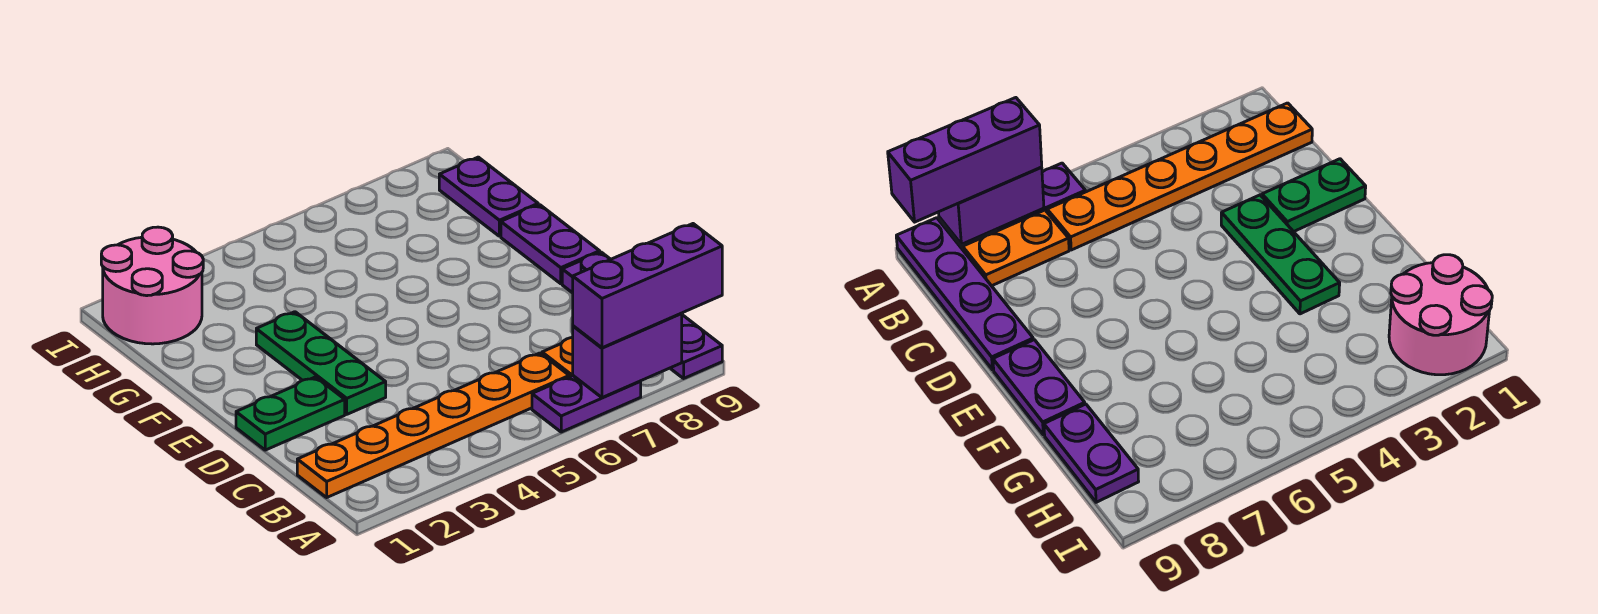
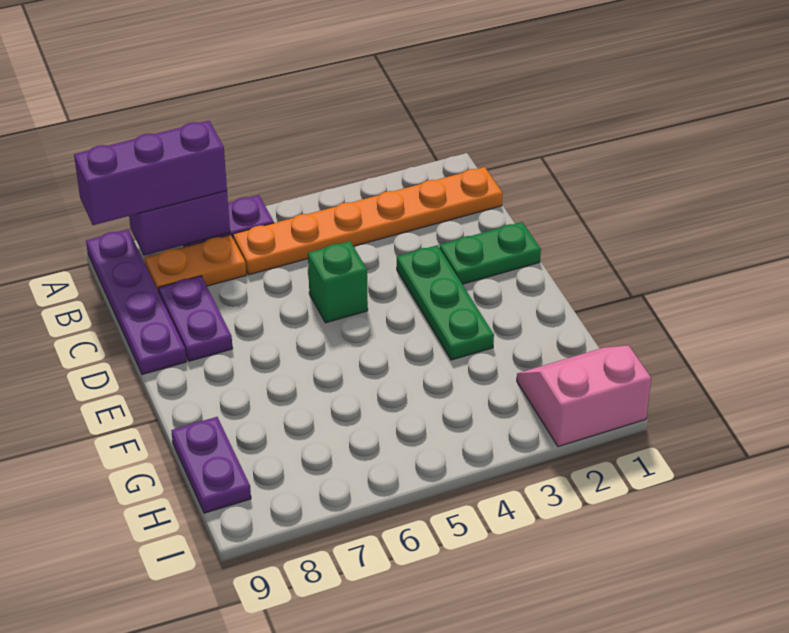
none -> green brick D5 level 1
purple plate E9:F9 level 1 -> purple plate C8:D8 level 1
pink round brick H1:I2 level 1 -> pink slope H1:I2 level 1 top I

